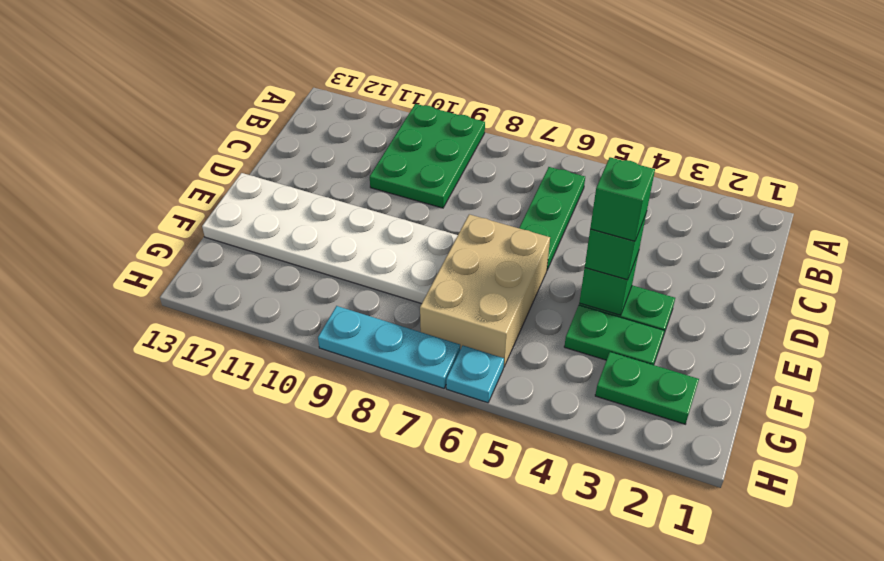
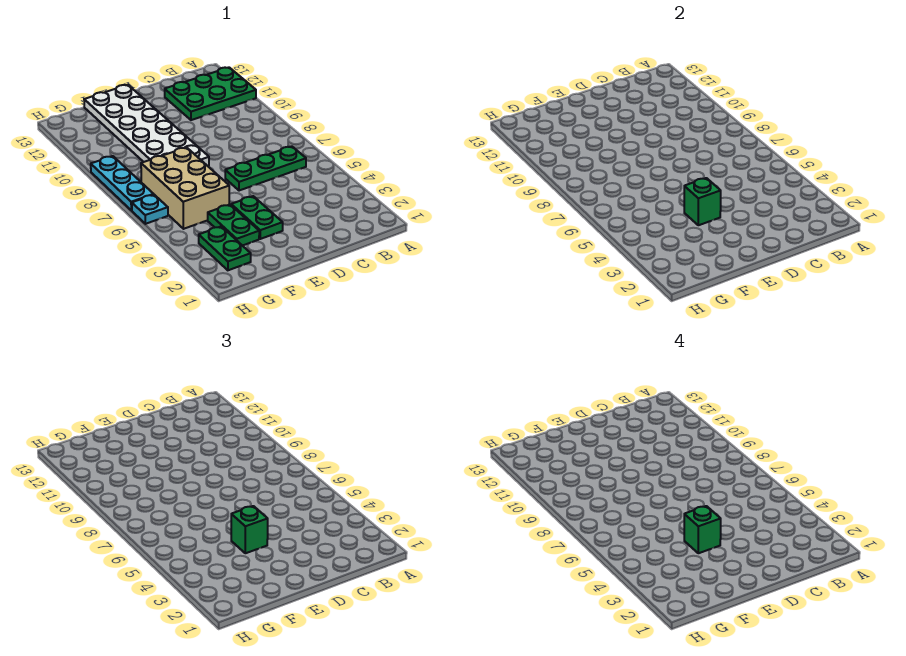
green plate A9:C10 level 1 -> green plate A11:C12 level 1
tan brick E6:G7 level 1 -> tan brick F5:G7 level 1

